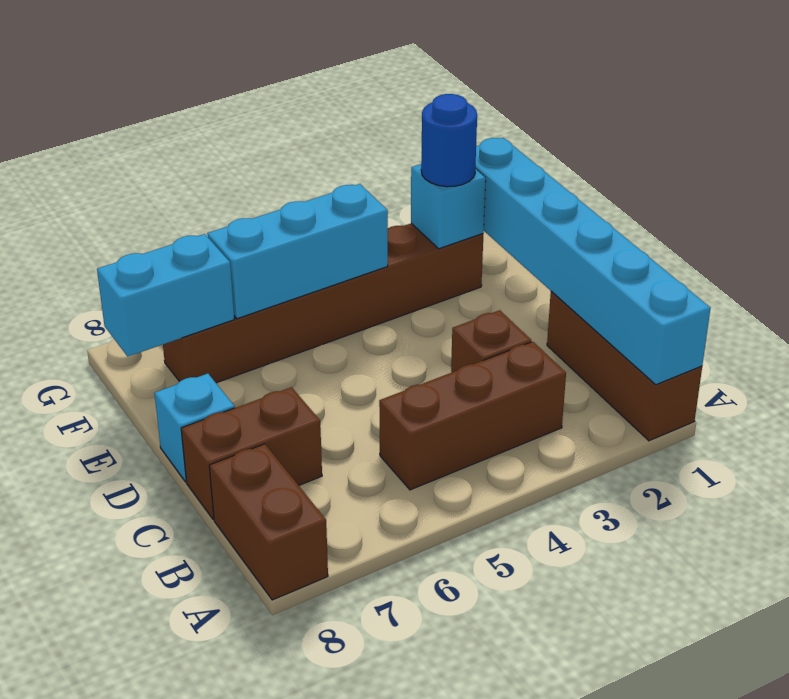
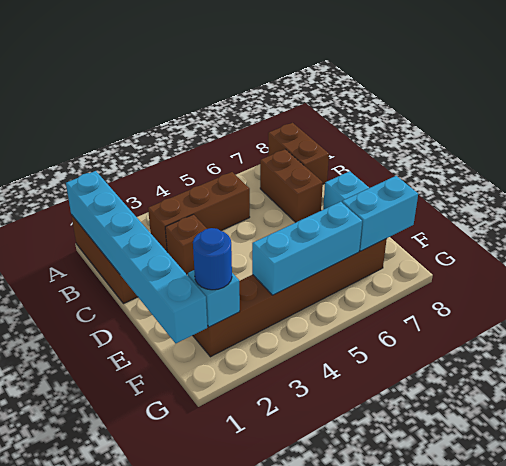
brown brick C7:C8 level 1 -> brown brick B7:C7 level 1

